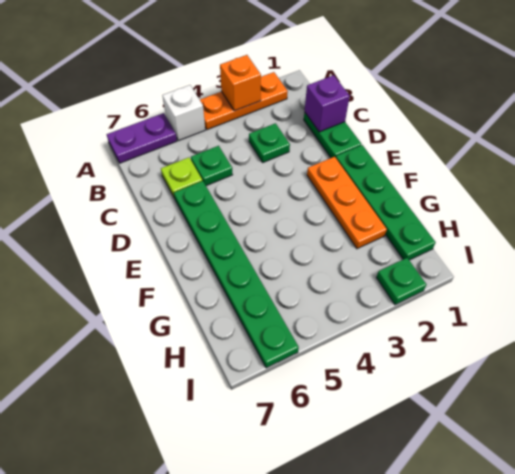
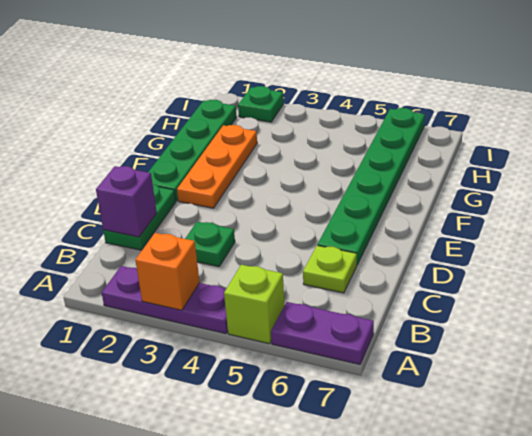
orange plate A2:A4 level 1 -> purple plate A2:A4 level 1
white brick A5 level 1 -> lime brick A5 level 1
green plate C5 level 1 -> none

